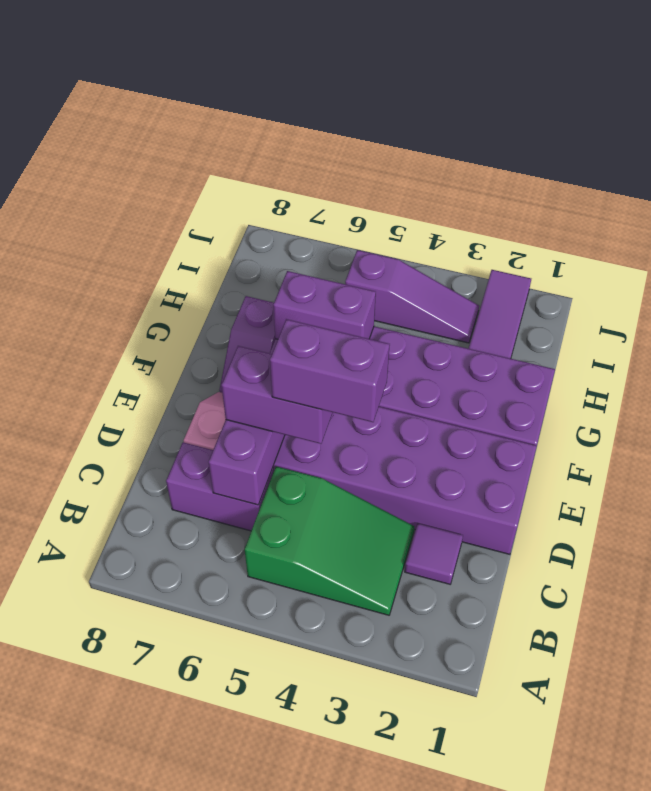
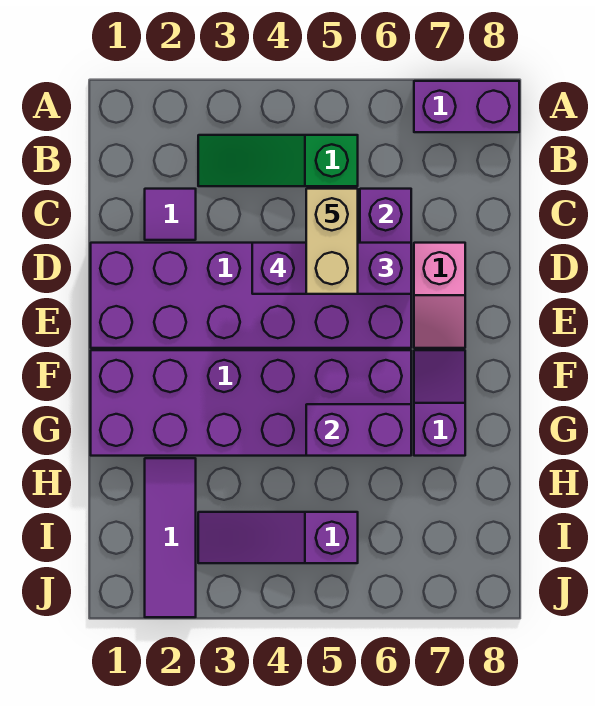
green slope B3:C5 level 1 top 5 -> green slope B3:B5 level 1 top 5
none -> tan brick C5:D5 level 5
purple brick C6:C7 level 1 -> purple brick A7:A8 level 1

